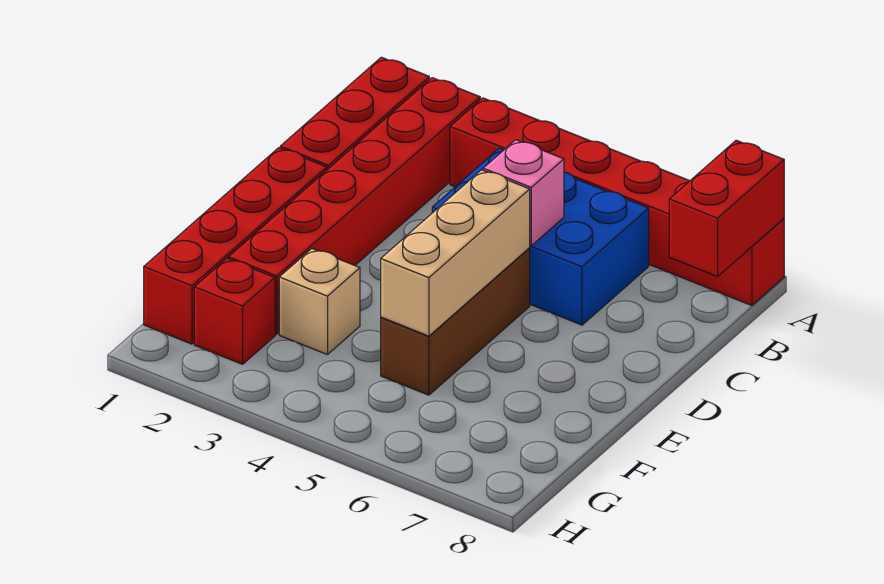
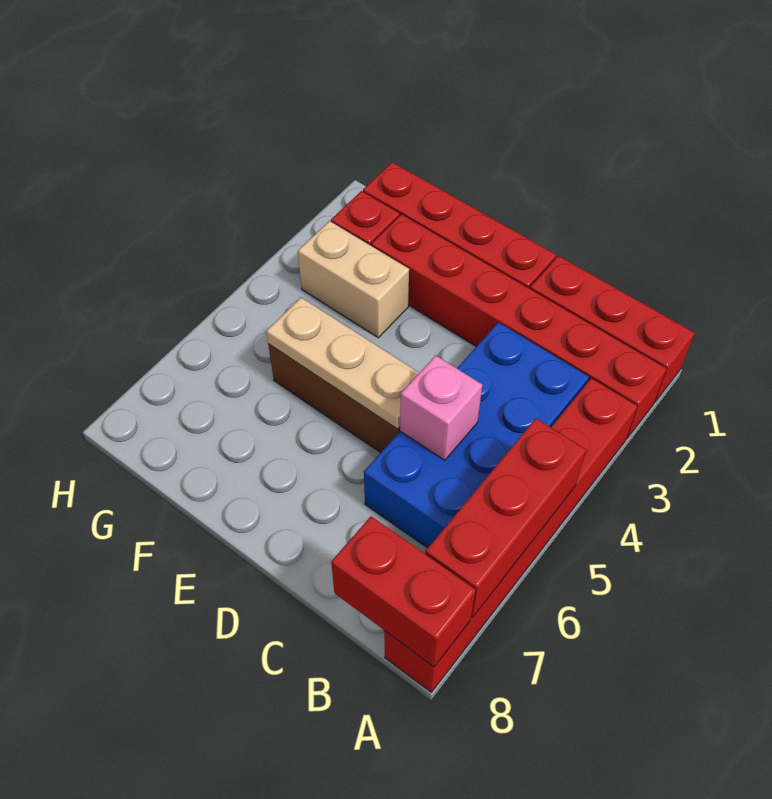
none -> red brick A5:A7 level 2
blue brick B4:C6 level 1 -> blue brick B3:C6 level 1
tan brick D5:F5 level 2 -> tan plate D5:F5 level 2
tan brick F3 level 1 -> tan brick F3:G3 level 1

